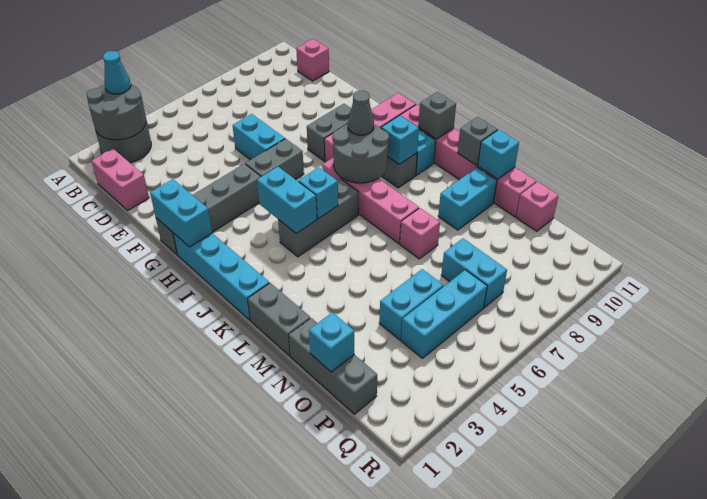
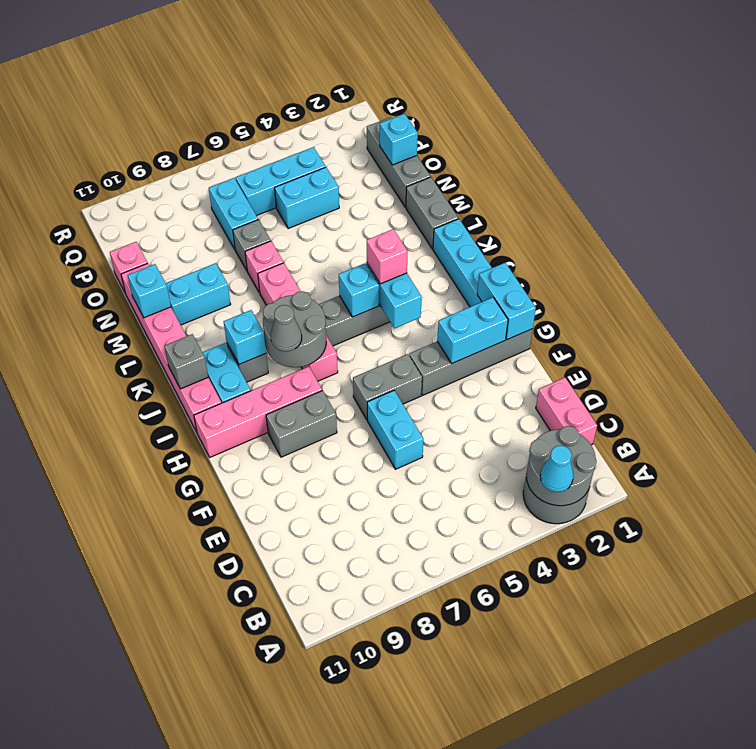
pink brick C11 level 1 -> pink brick J4 level 3
none -> cyan brick G2:G3 level 2
grey brick L11 level 2 -> grey brick N7 level 1

